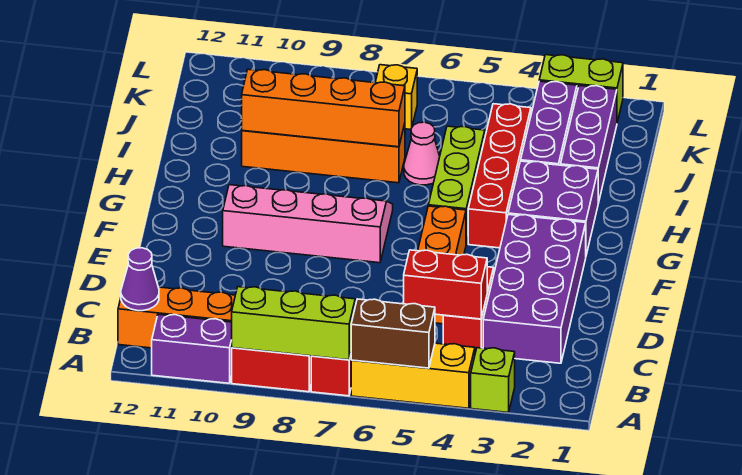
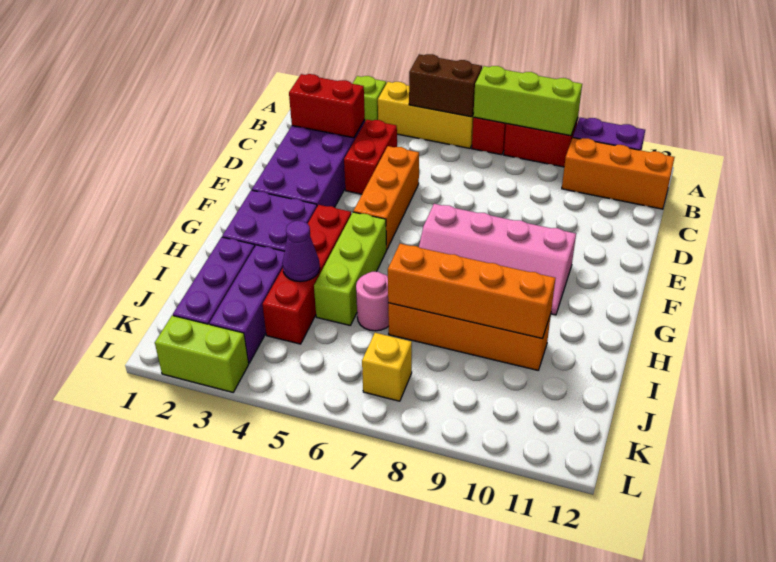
purple cone B12 level 2 -> purple cone I4 level 2
red brick C4:C5 level 2 -> red brick C2:C3 level 2
pink cone I6 level 1 -> pink round brick I6 level 1

